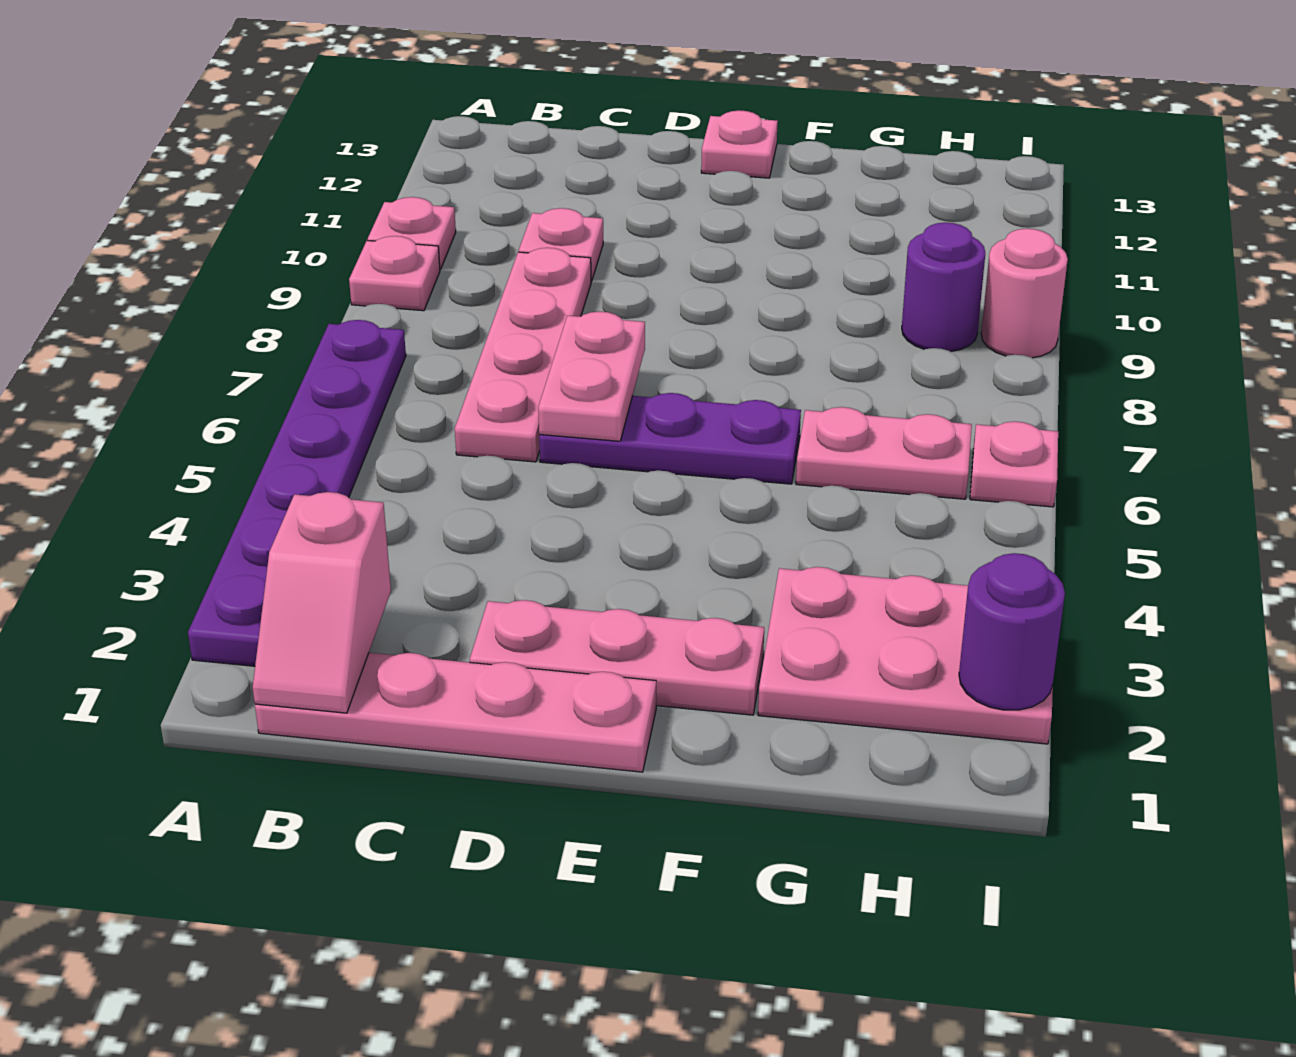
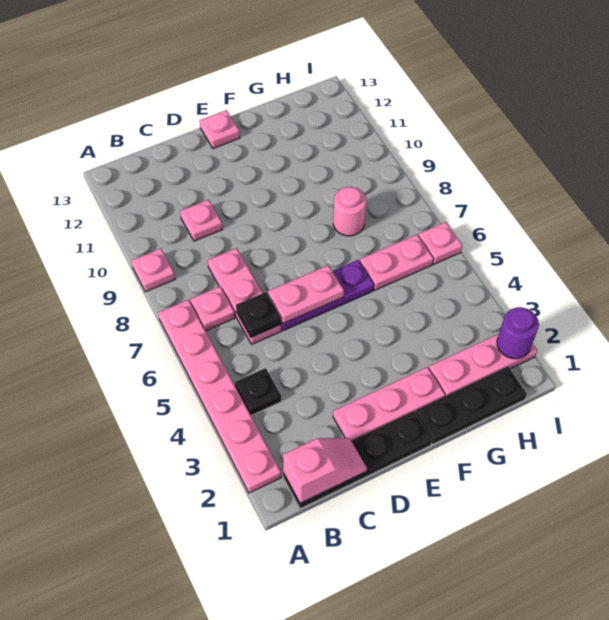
purple plate A2:A7 level 1 -> pink plate A2:A7 level 1
pink plate A10 level 1 -> pink plate B7 level 1
pink plate B1:E1 level 1 -> black plate B1:E1 level 1
pink slope B1:B2 level 2 top 2 -> pink slope B1:C1 level 2 top B
none -> black plate B4 level 1
pink plate C6:C9 level 1 -> pink plate C6:C8 level 1
none -> black plate C6 level 2
pink plate D6:D7 level 2 -> pink plate D6:E6 level 2
none -> black plate F1:H1 level 1
pink plate G2:I3 level 1 -> pink plate G2:I2 level 1
purple round brick H9 level 1 -> none
pink round brick I9 level 1 -> pink round brick G8 level 1

